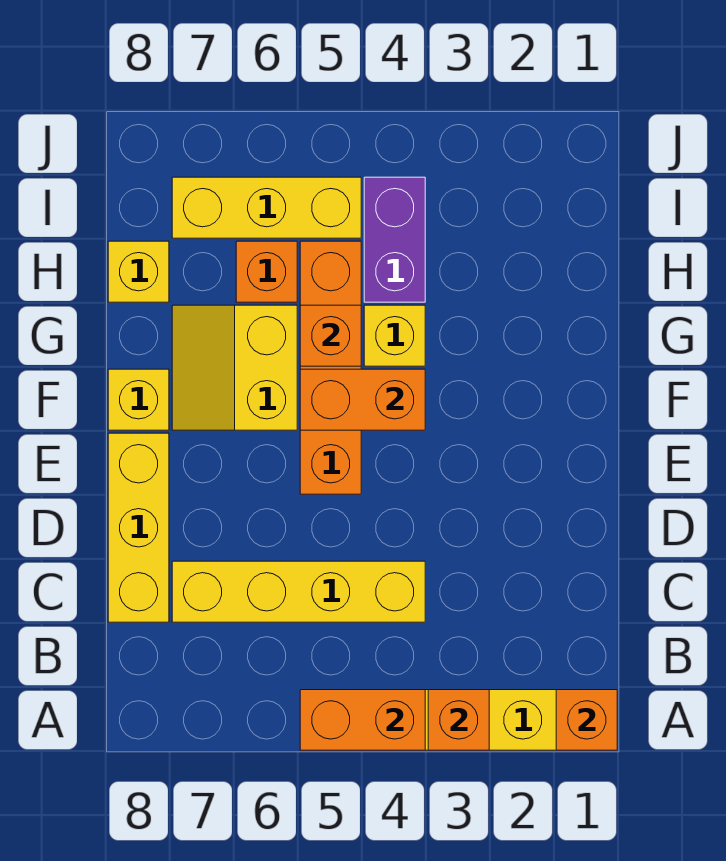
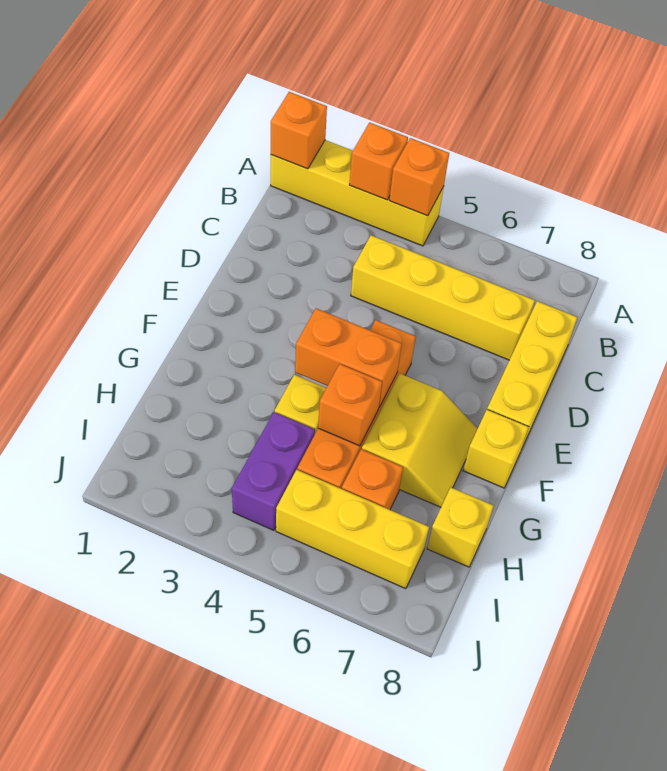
orange brick A4:A5 level 2 -> orange brick A4 level 2

